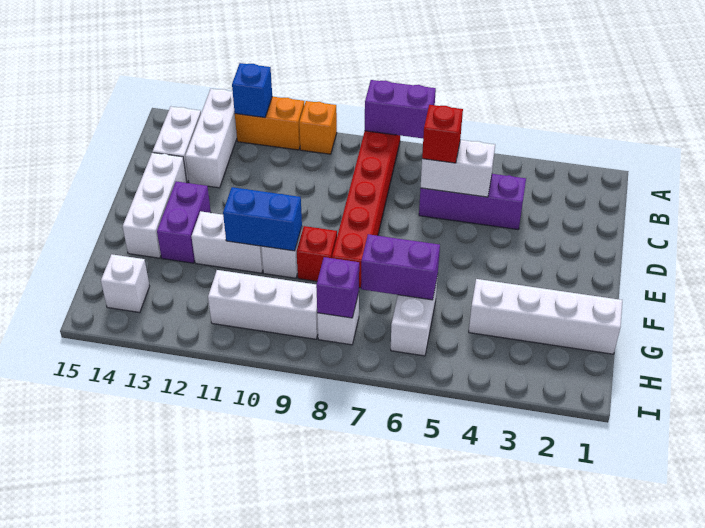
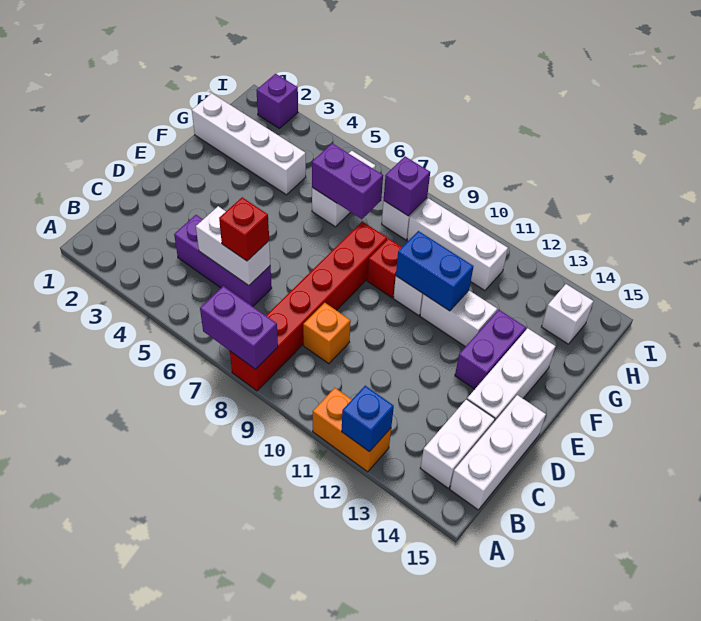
orange brick A10 level 1 -> orange brick C9 level 1
white brick A13:C13 level 1 -> white brick B15:D15 level 1
none -> purple brick I2 level 1

